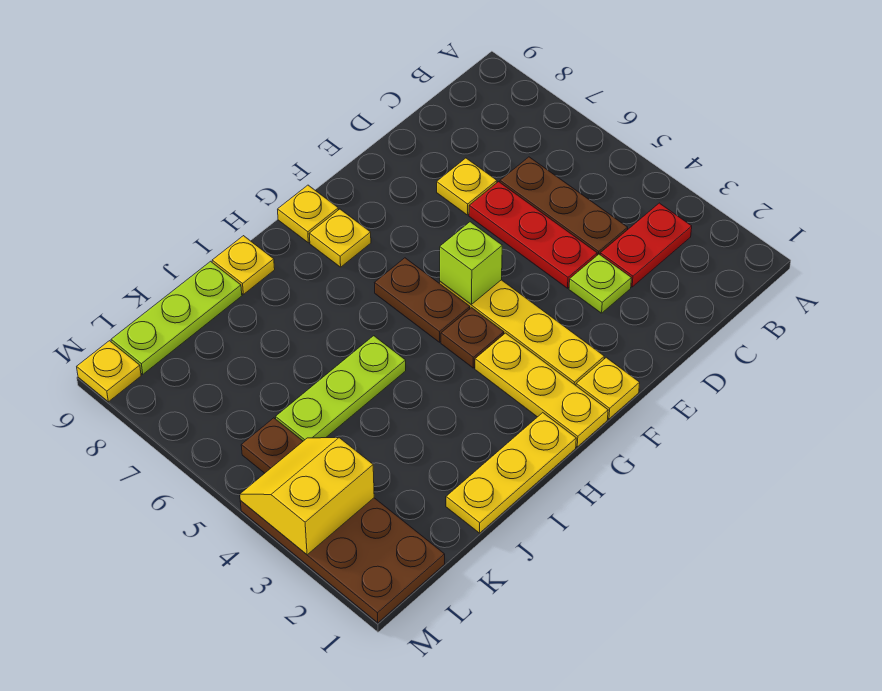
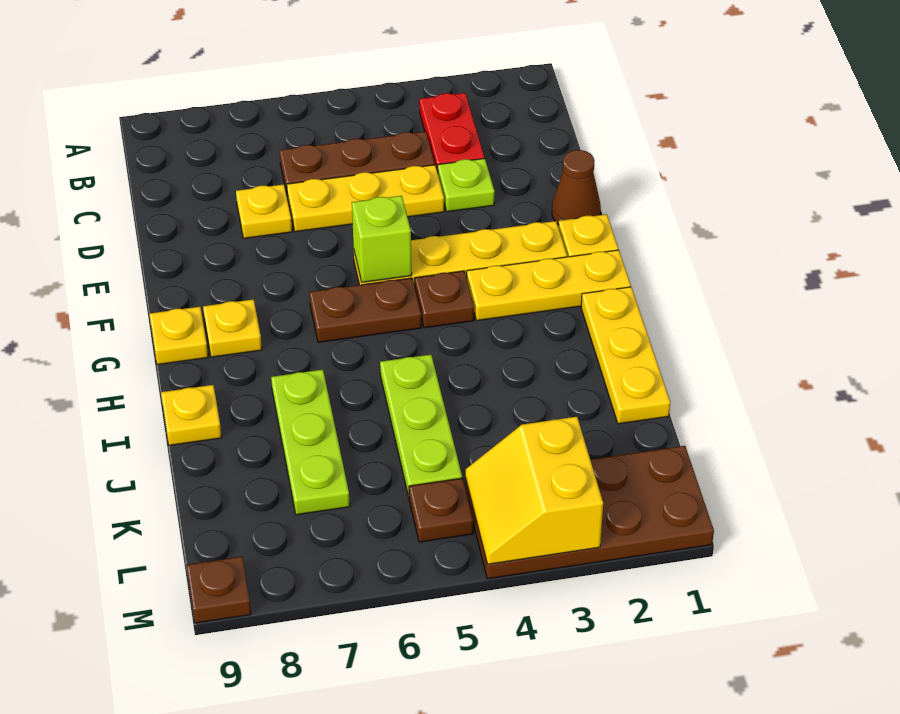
red plate D4:D6 level 1 -> yellow plate D4:D6 level 1
none -> brown cone E1 level 1
lime plate J9:L9 level 1 -> lime plate I7:K7 level 1
yellow plate M9 level 1 -> brown plate M9 level 1

